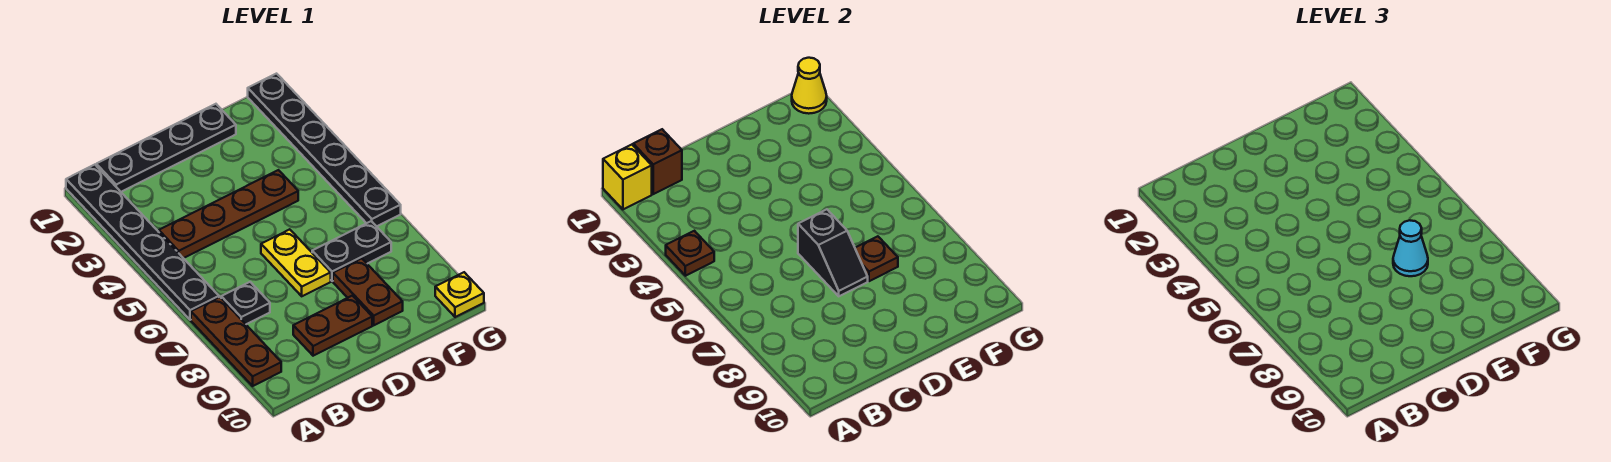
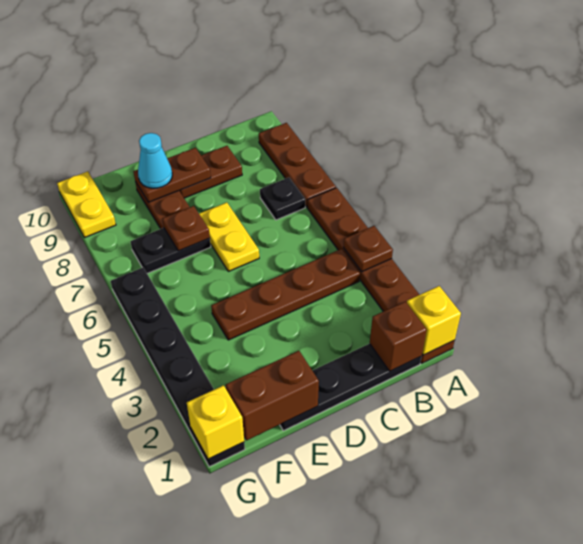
black plate A1:A6 level 1 -> brown plate A1:A6 level 1
black slope D6:D7 level 2 top 6 -> none
none -> brown plate D9:E9 level 2
none -> brown brick E1:F1 level 2
cyan cone E7 level 3 -> cyan cone E9 level 3
yellow cone G1 level 2 -> yellow brick G1 level 2
yellow plate G10 level 1 -> yellow plate G9:G10 level 1

